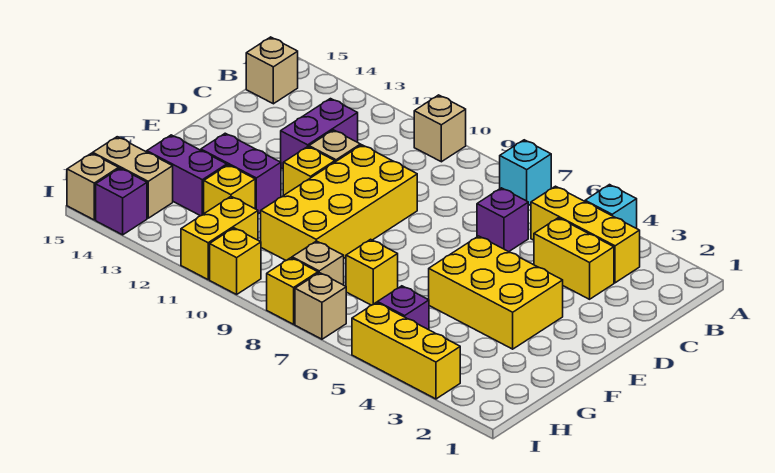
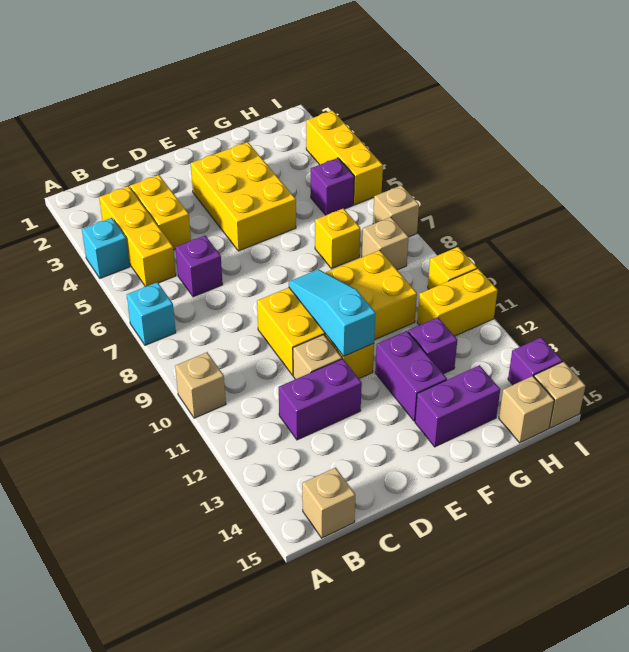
none -> cyan slope E9:E11 level 2 top 11
yellow brick G12 level 1 -> purple brick G12 level 1
purple brick G13:G14 level 1 -> purple brick F14:G14 level 1
tan brick H14:H15 level 1 -> tan brick H15 level 1
yellow brick I8 level 1 -> none

